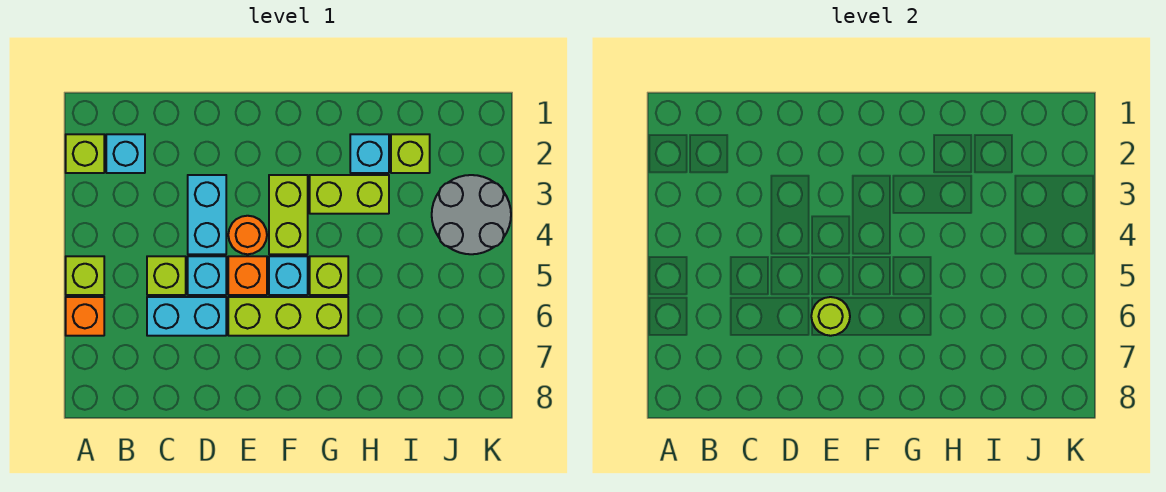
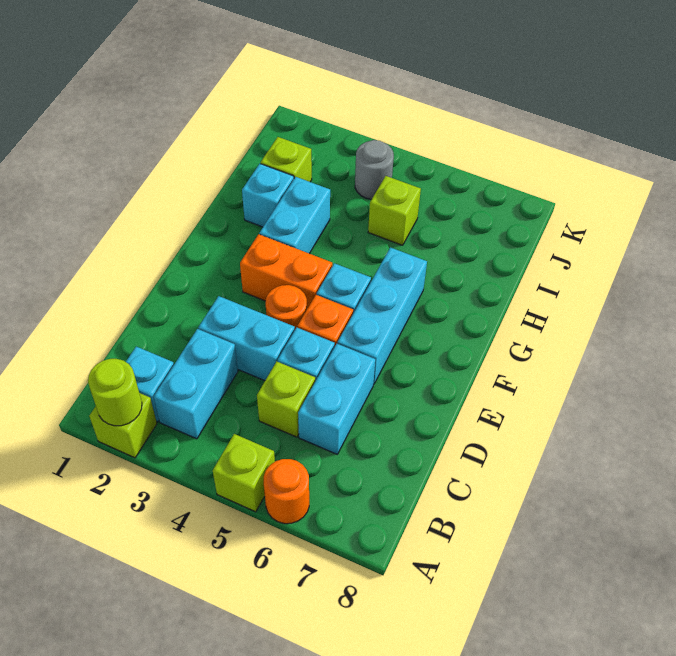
orange brick A6 level 1 -> orange round brick A6 level 1
none -> cyan brick B3:C3 level 1
lime brick E6:G6 level 1 -> cyan brick E6:G6 level 1
lime round brick E6 level 2 -> lime round brick A2 level 2
lime brick F3:F4 level 1 -> orange brick F3:F4 level 1
lime brick G3:H3 level 1 -> cyan brick G3:H3 level 1
lime brick G5 level 1 -> lime brick I5 level 1
grey round brick J3:K4 level 1 -> grey round brick J4 level 1

